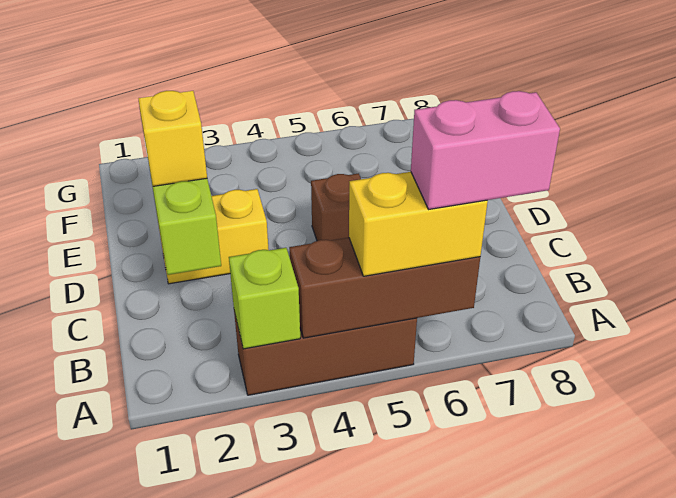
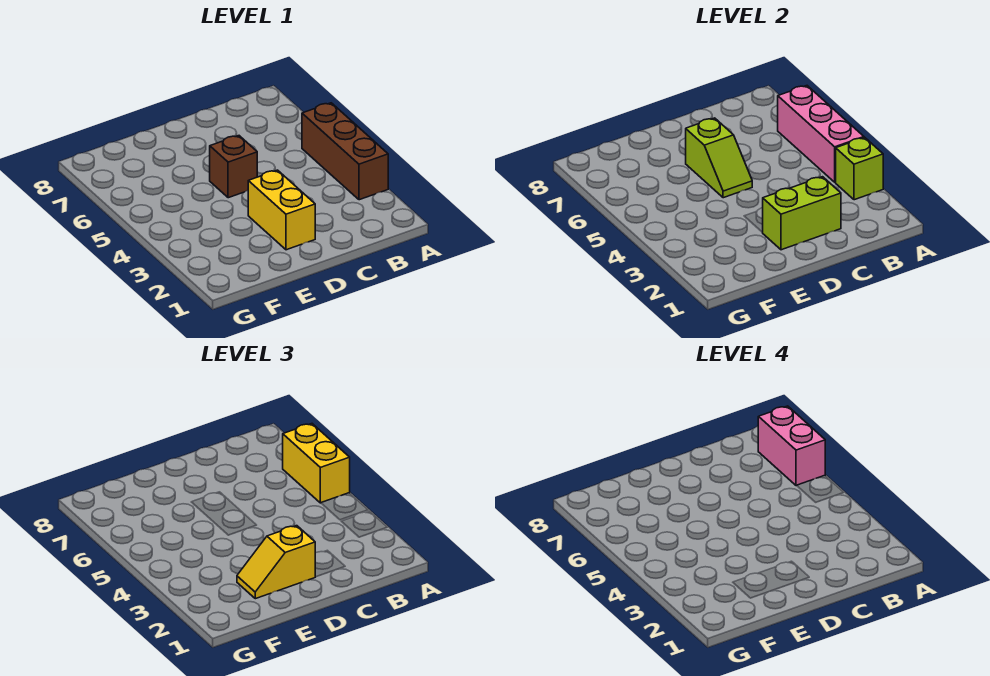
brown brick A4:A6 level 2 -> pink brick A4:A6 level 2
none -> lime slope D5:D6 level 2 top 6

